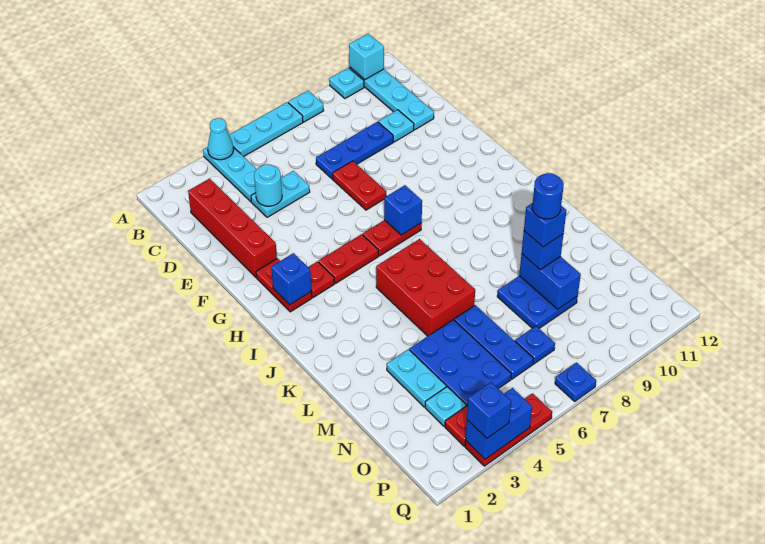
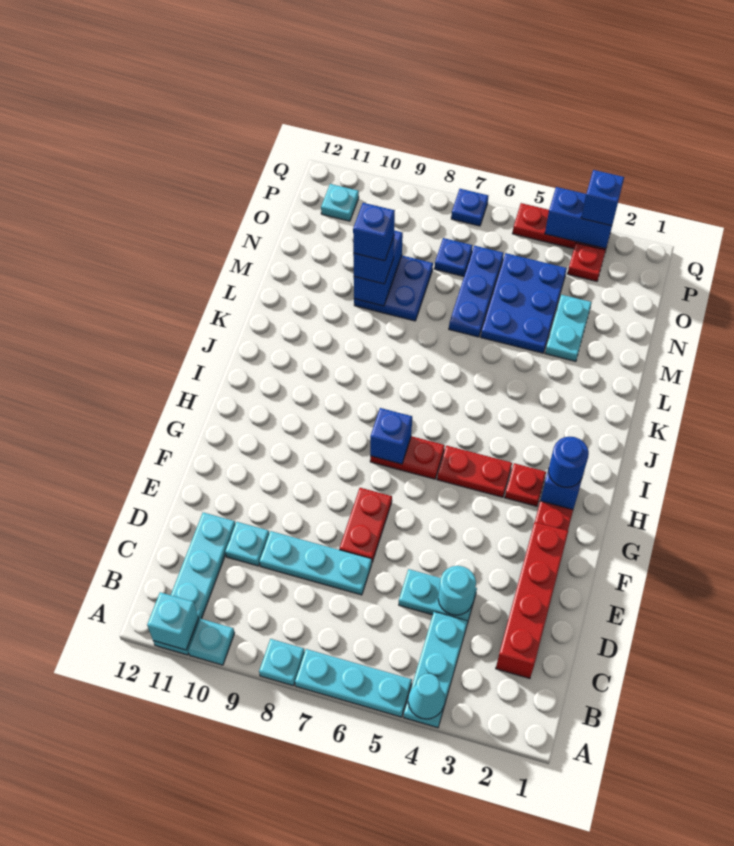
blue plate D7:D9 level 1 -> cyan plate D7:D9 level 1
red brick J5:L6 level 1 -> none
blue round brick M9 level 5 -> blue round brick H2 level 3
cyan plate O3 level 1 -> cyan plate P11 level 1

